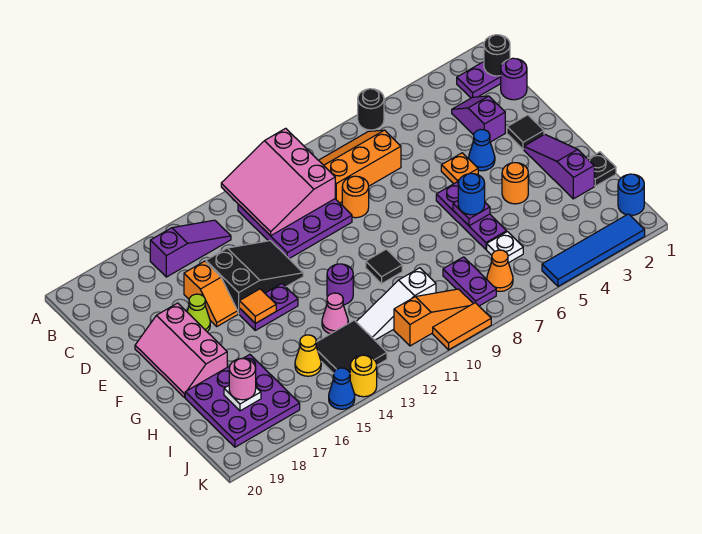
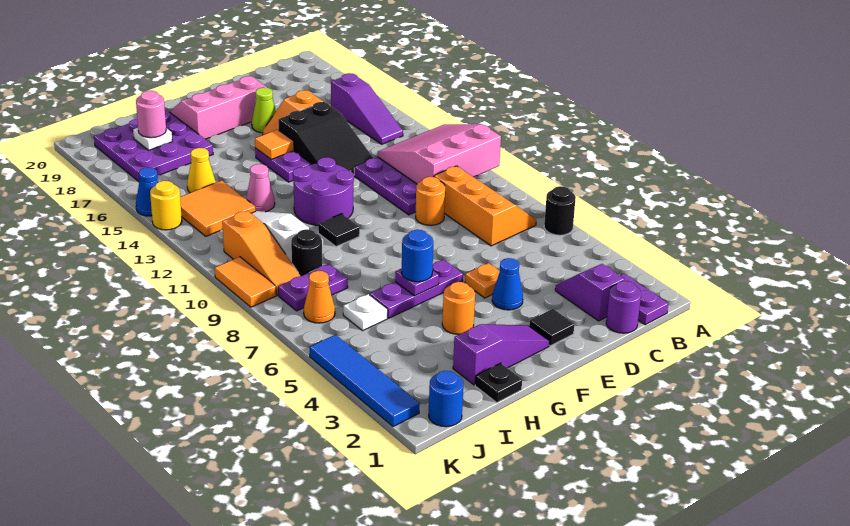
black round brick B1 level 2 -> black round brick I9 level 1
purple slope C3:D3 level 1 top D -> purple slope C2:C3 level 1 top 2
purple round brick G12 level 1 -> purple round brick F11:G12 level 1
black tile I13:J14 level 1 -> orange tile I13:J14 level 1

